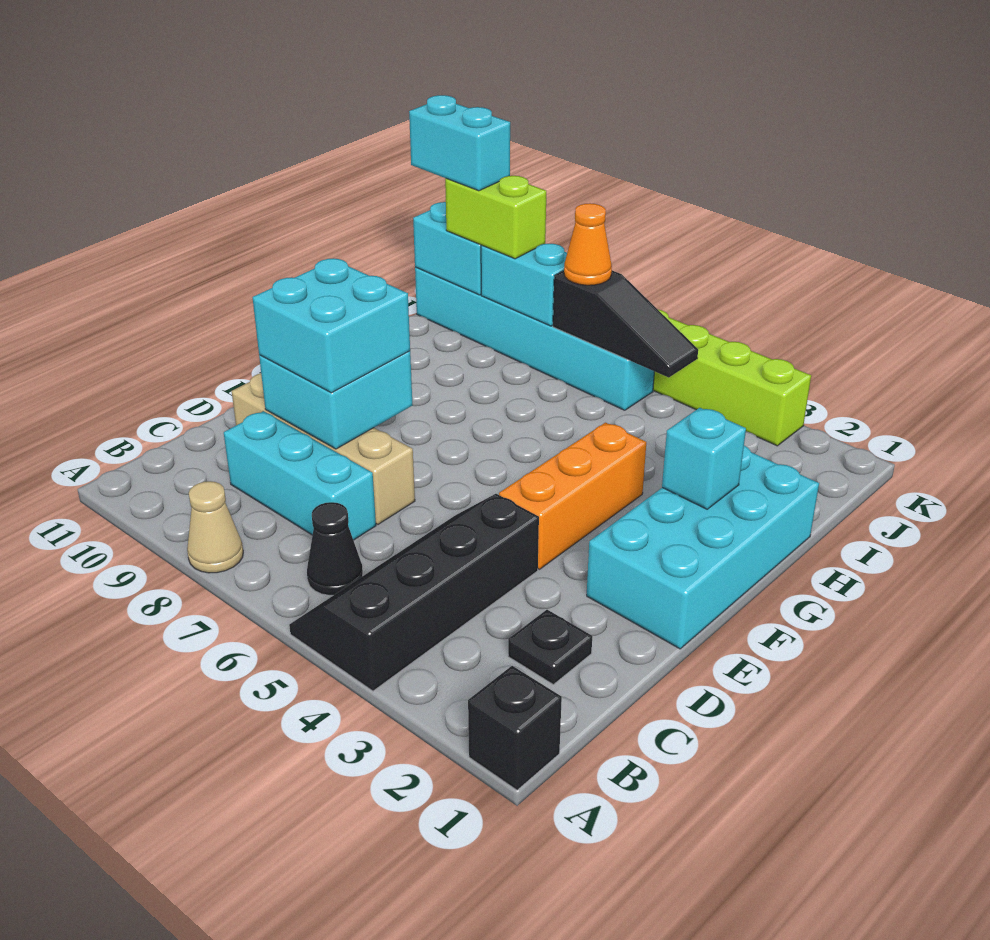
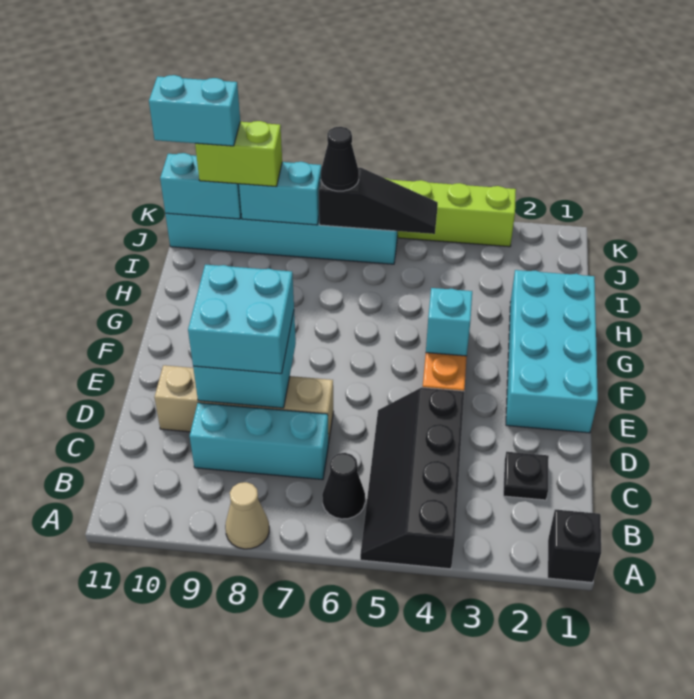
cyan brick G2 level 2 -> cyan brick F4 level 2
orange cone J7 level 3 -> black cone J7 level 3

